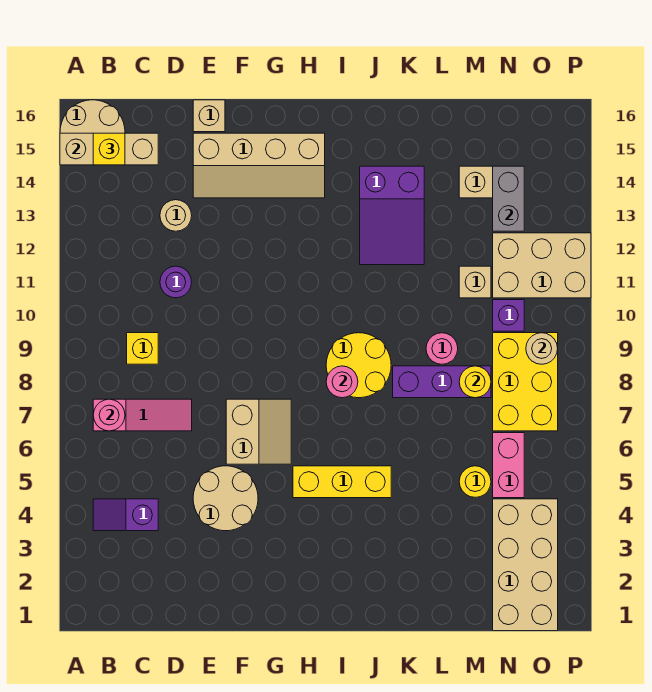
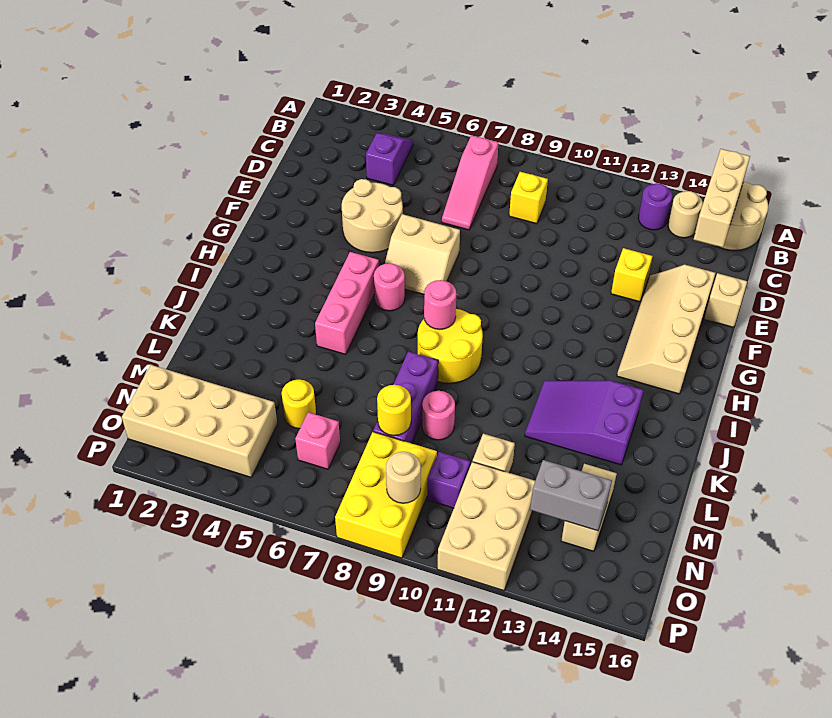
pink round brick B7 level 2 -> pink round brick H6 level 1
yellow brick B15 level 3 -> yellow brick E13 level 1
purple round brick D11 level 1 -> purple round brick B13 level 1
tan round brick D13 level 1 -> tan round brick B14 level 1
yellow brick H5:J5 level 1 -> pink brick H5:J5 level 1
pink brick N5:N6 level 1 -> pink brick N6 level 1
yellow brick N7:O9 level 1 -> yellow brick N8:P9 level 1

